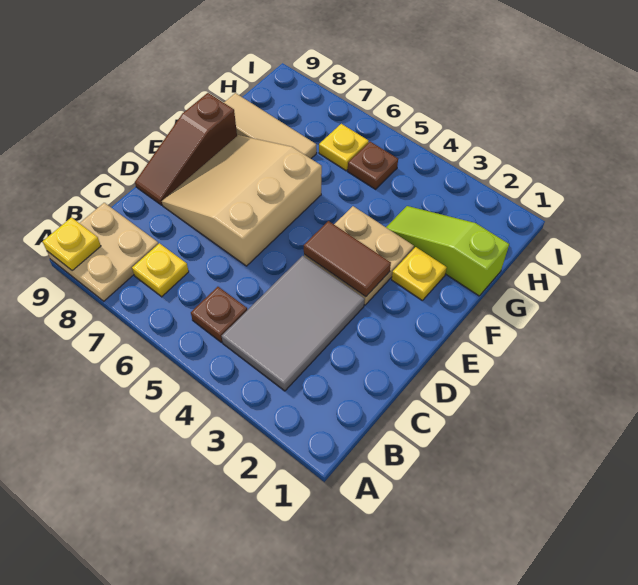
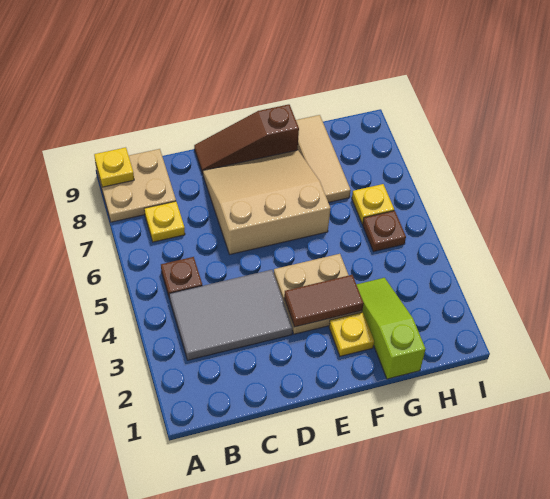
brown tile E3:E4 level 2 -> brown tile E3:F3 level 2

